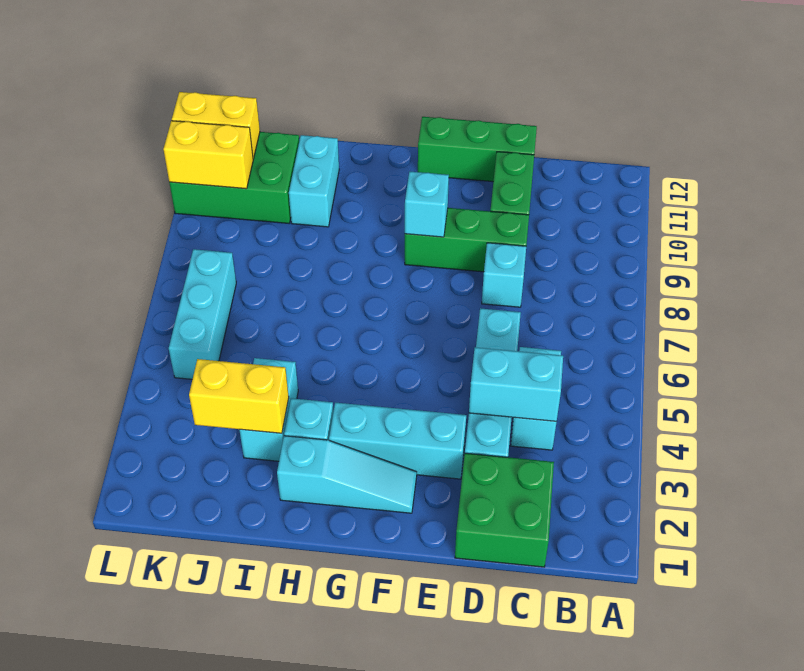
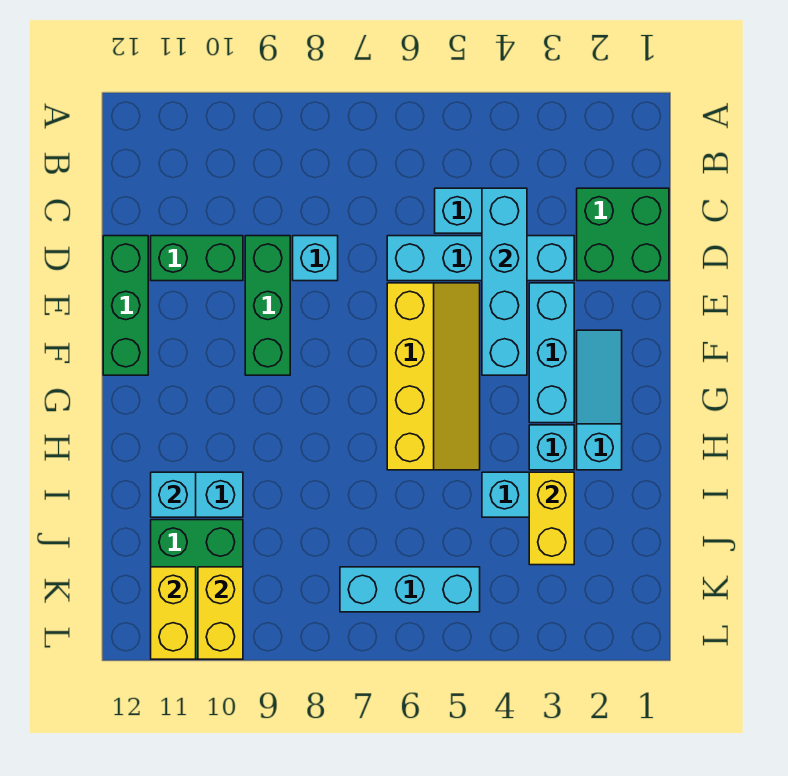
cyan brick C4:D4 level 2 -> cyan brick C4:F4 level 2
none -> yellow slope E5:H6 level 1 top 6
cyan brick F9 level 2 -> cyan brick I11 level 2

